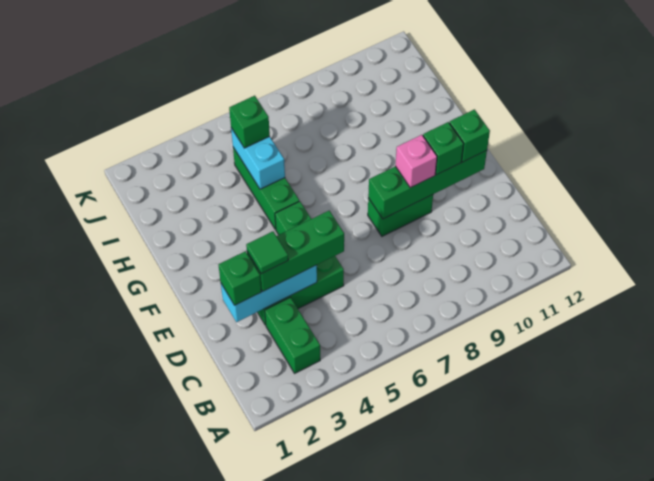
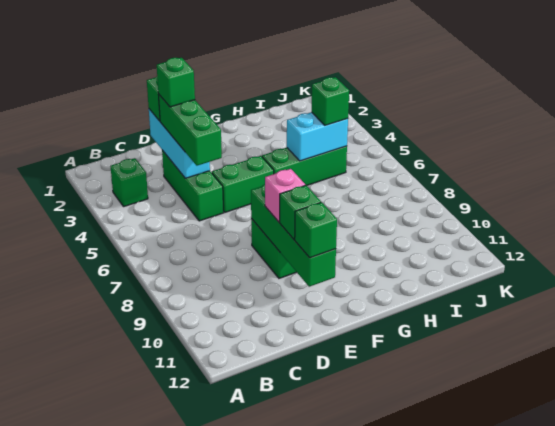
green brick B3:C3 level 1 -> green brick B3 level 1
green tile D3 level 4 -> green brick D3 level 4

